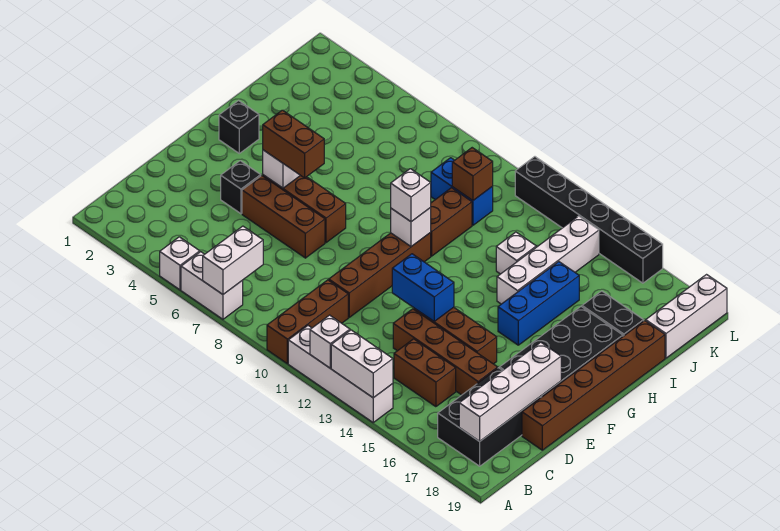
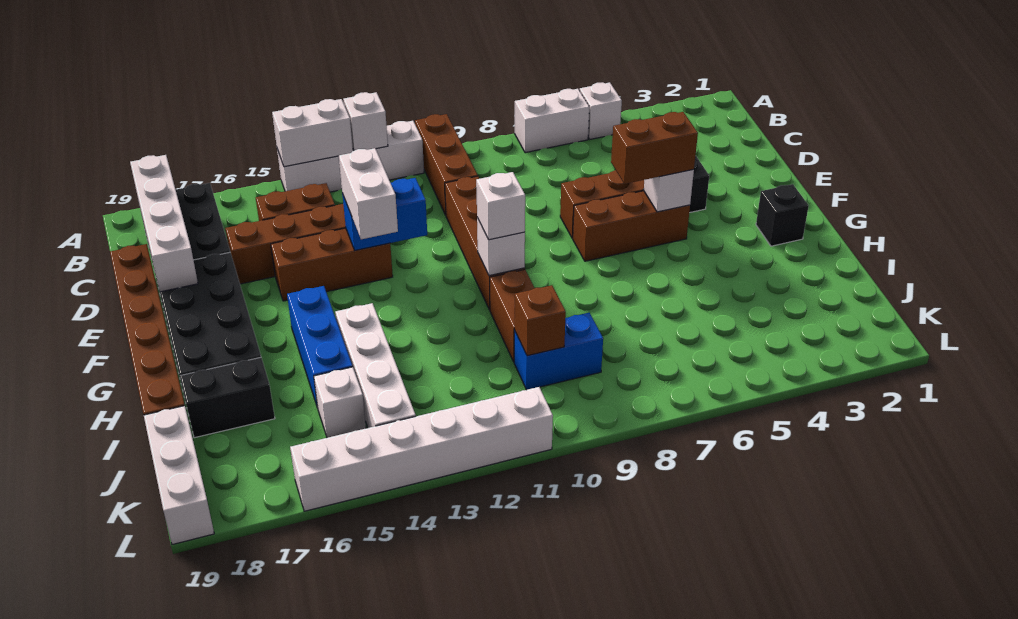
white brick A7:B7 level 2 -> white brick E13:F13 level 3
white brick I13 level 1 -> white brick J15 level 1
black brick L11:L16 level 1 -> white brick L11:L16 level 1

